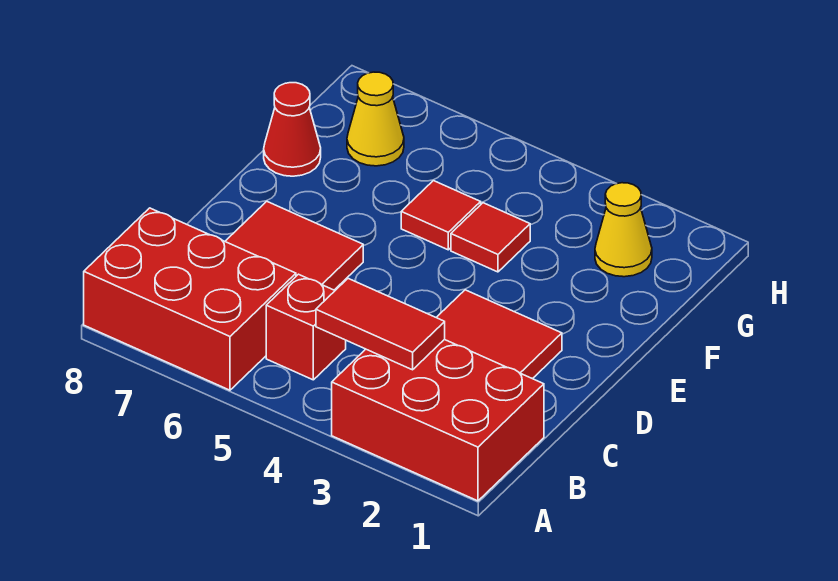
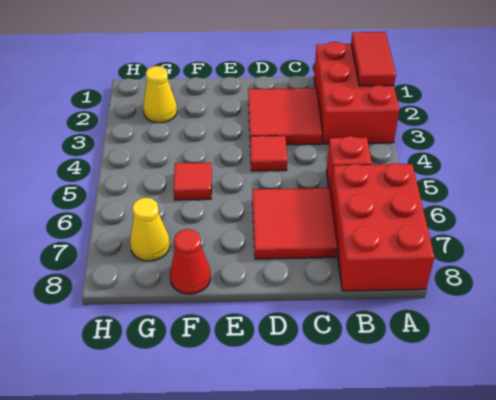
red tile B3:B4 level 2 -> red tile A1:A2 level 2
red tile F4 level 1 -> red tile D4 level 1

